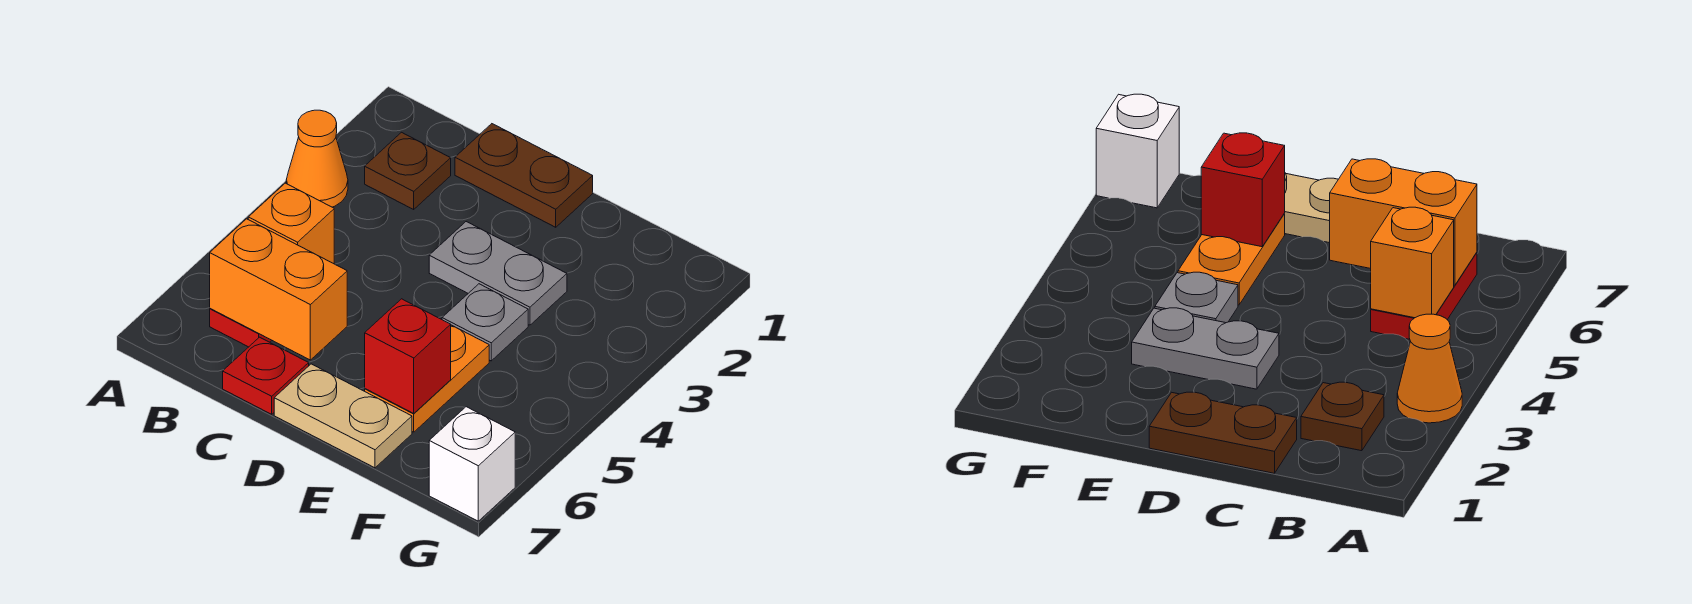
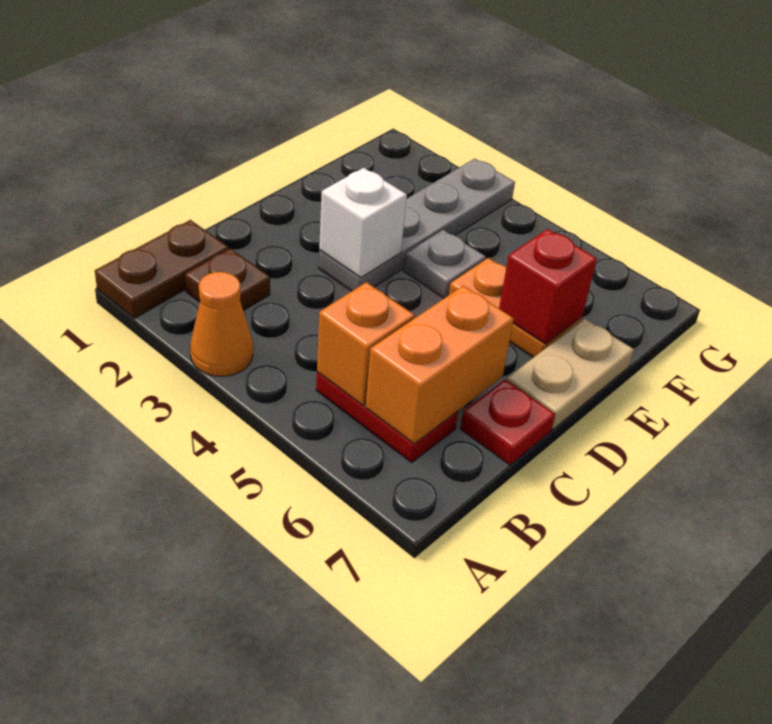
brown plate C1:D1 level 1 -> brown plate A1:B1 level 1
grey plate D3:E3 level 1 -> grey plate D3:G3 level 1
white brick G7 level 1 -> white brick D3 level 2

